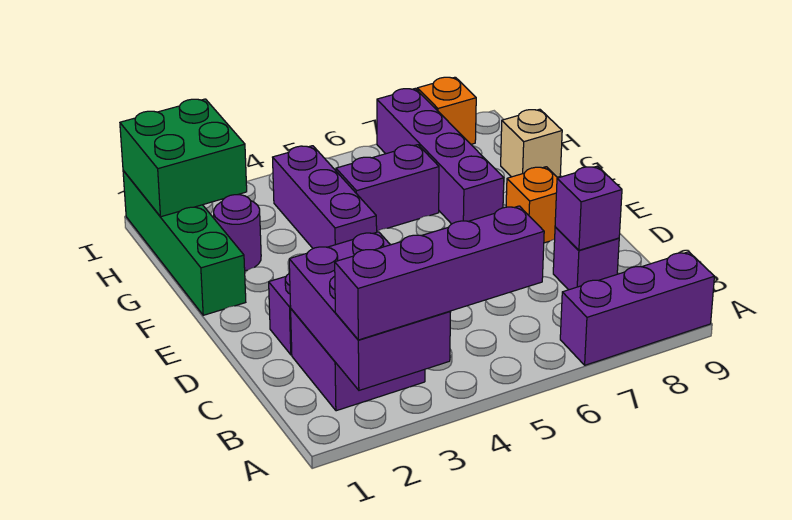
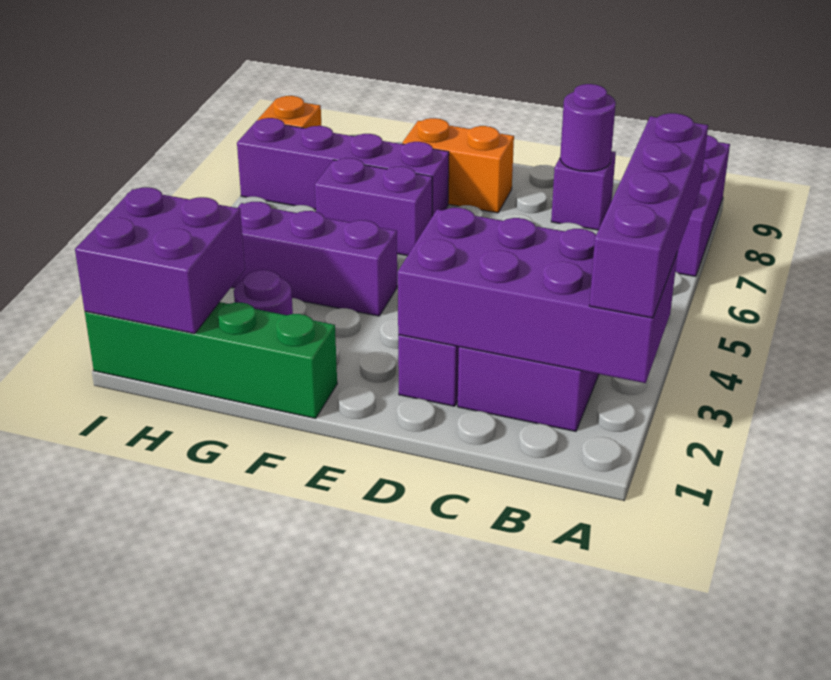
purple brick A2:C3 level 2 -> purple brick A2:D3 level 2
purple brick C8 level 2 -> purple round brick C8 level 2
orange brick E8 level 1 -> orange brick E8:F8 level 1
purple brick G5:G6 level 1 -> purple brick F6:G6 level 1
tan brick G9 level 1 -> none
green brick H1:I2 level 2 -> purple brick H1:I2 level 2

